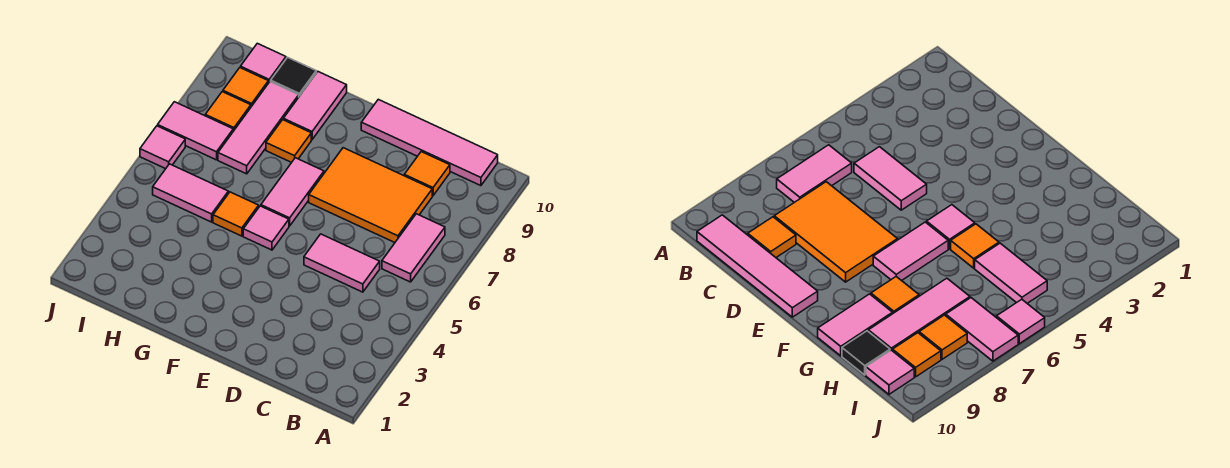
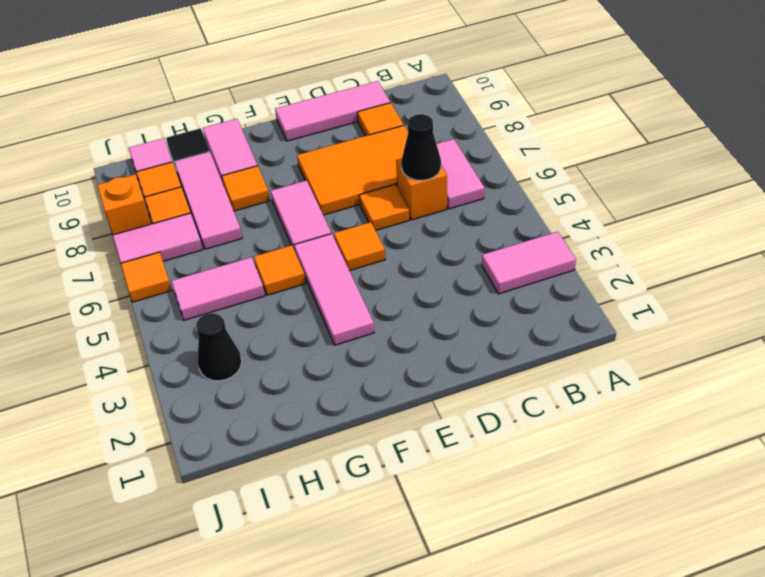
pink tile B10:E10 level 1 -> pink tile C10:E10 level 1
pink tile C5:D5 level 1 -> pink tile A3:B3 level 1
none -> orange brick C6 level 1
none -> black cone C6 level 2
none -> orange tile D6 level 1
none -> orange tile E5 level 1
pink tile F5 level 1 -> pink tile F3:F5 level 1
none -> black cone I3 level 1
pink tile J6 level 1 -> orange tile J6 level 1
none -> orange brick J8 level 1

